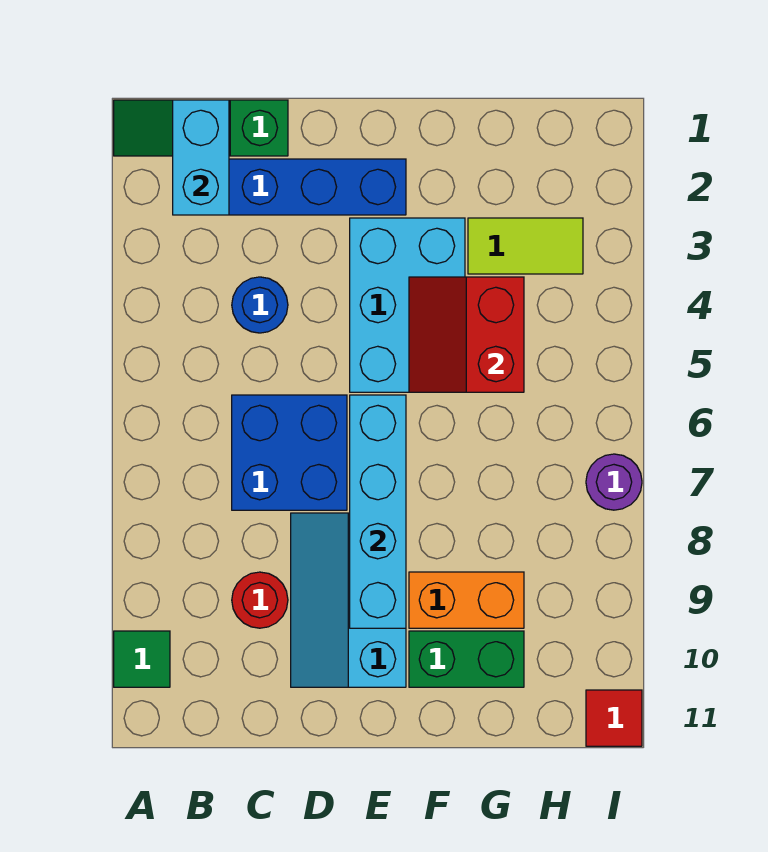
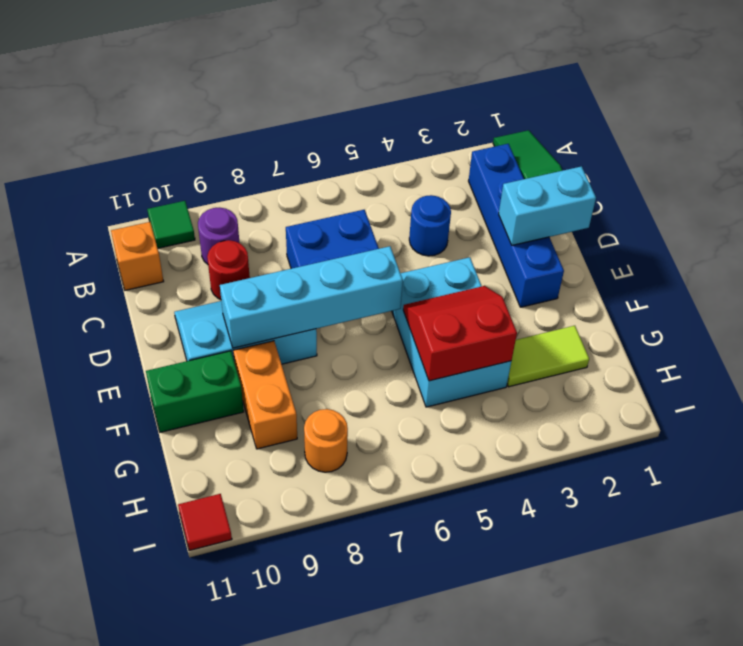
cyan brick B1:B2 level 2 -> cyan brick D1:D2 level 2
none -> orange brick B11 level 1
cyan brick E3:F5 level 1 -> cyan brick E4:G5 level 1
green brick F10:G10 level 1 -> green brick F10:F11 level 1
lime tile G3:H3 level 1 -> lime tile G2:G3 level 1
none -> orange round brick H8 level 1
purple round brick I7 level 1 -> purple round brick B9 level 1

